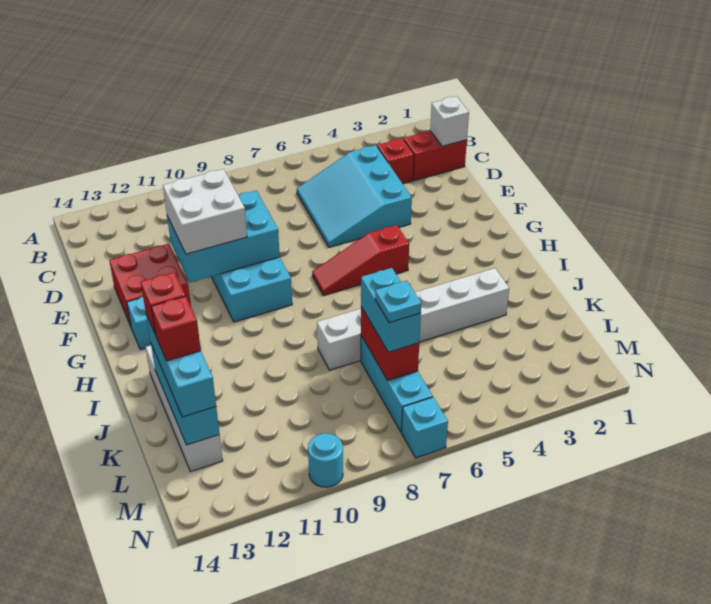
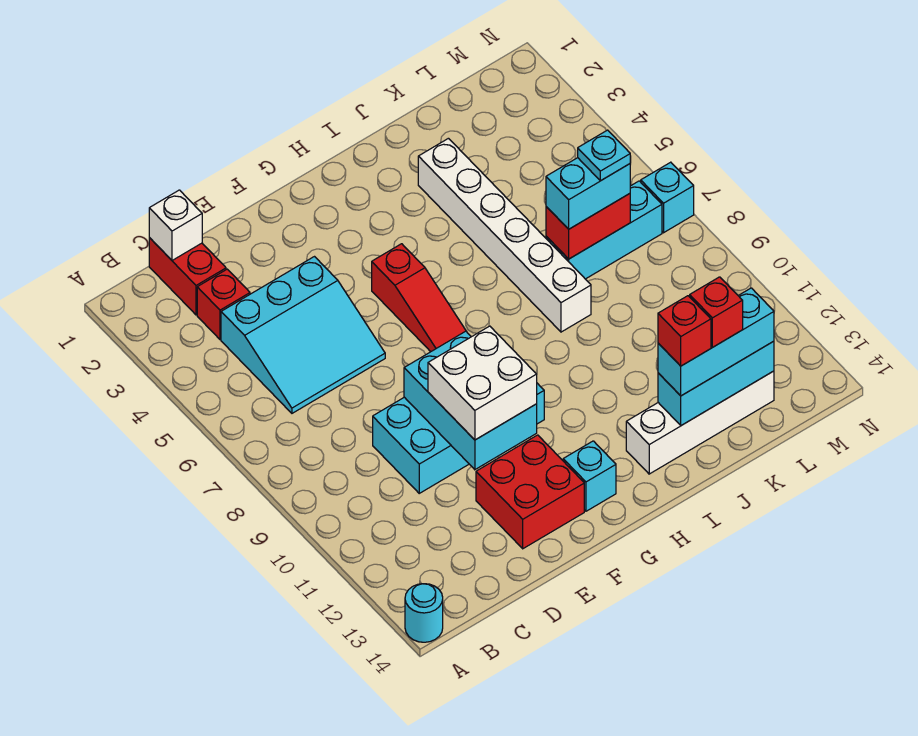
cyan round brick N10 level 1 -> cyan round brick A14 level 1

